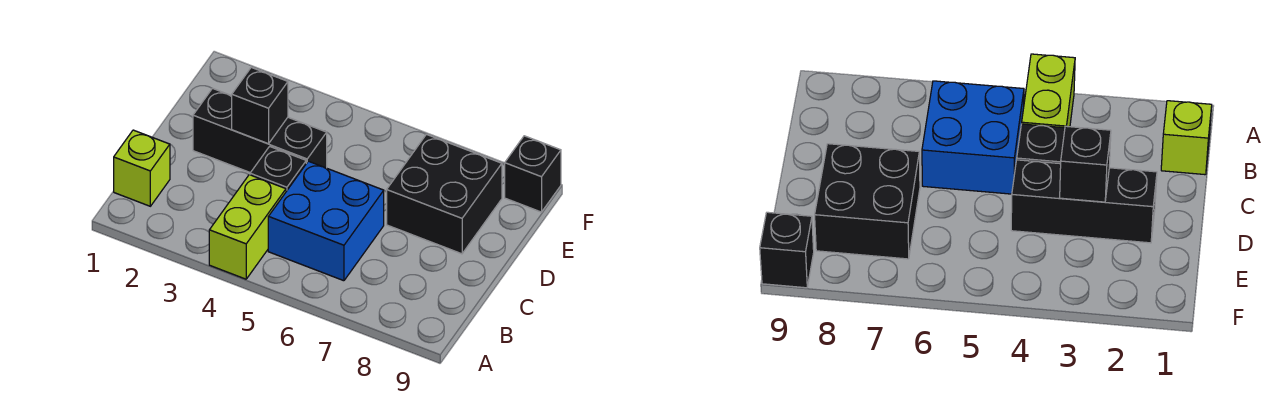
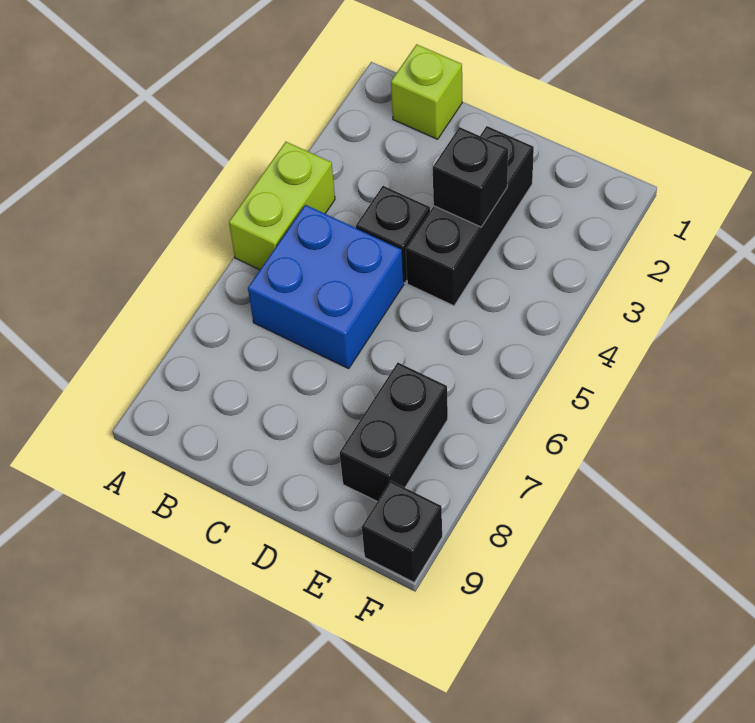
lime brick A4:B4 level 1 -> lime brick A4:A5 level 1
black brick D7:E8 level 1 -> black brick E7:E8 level 1

